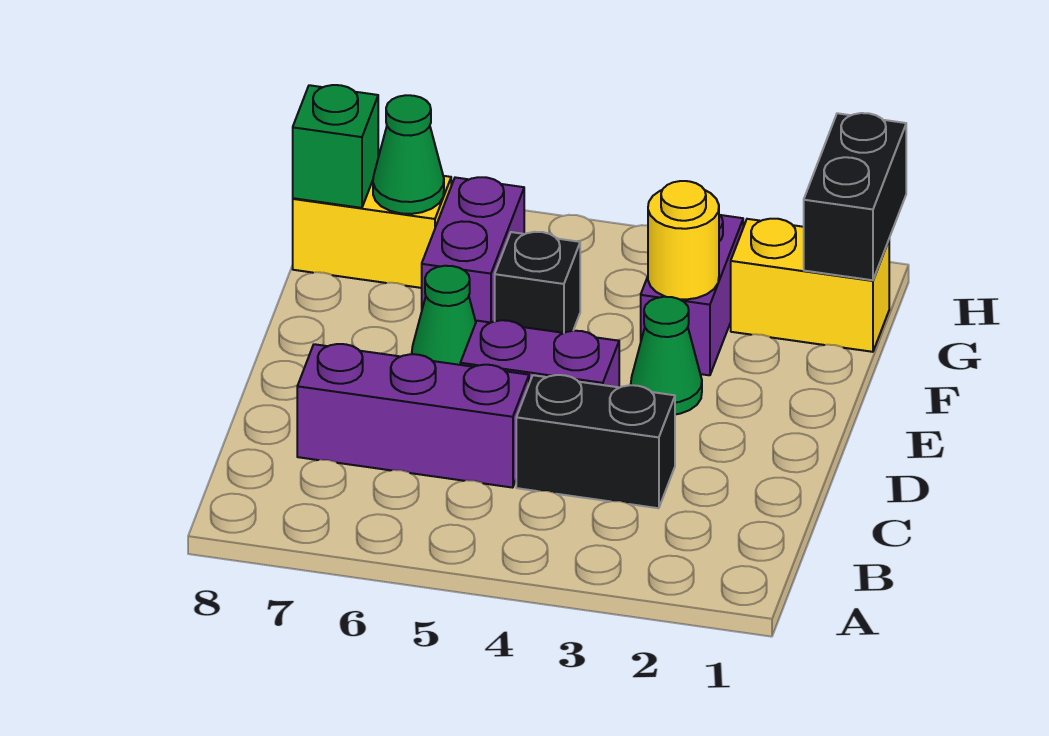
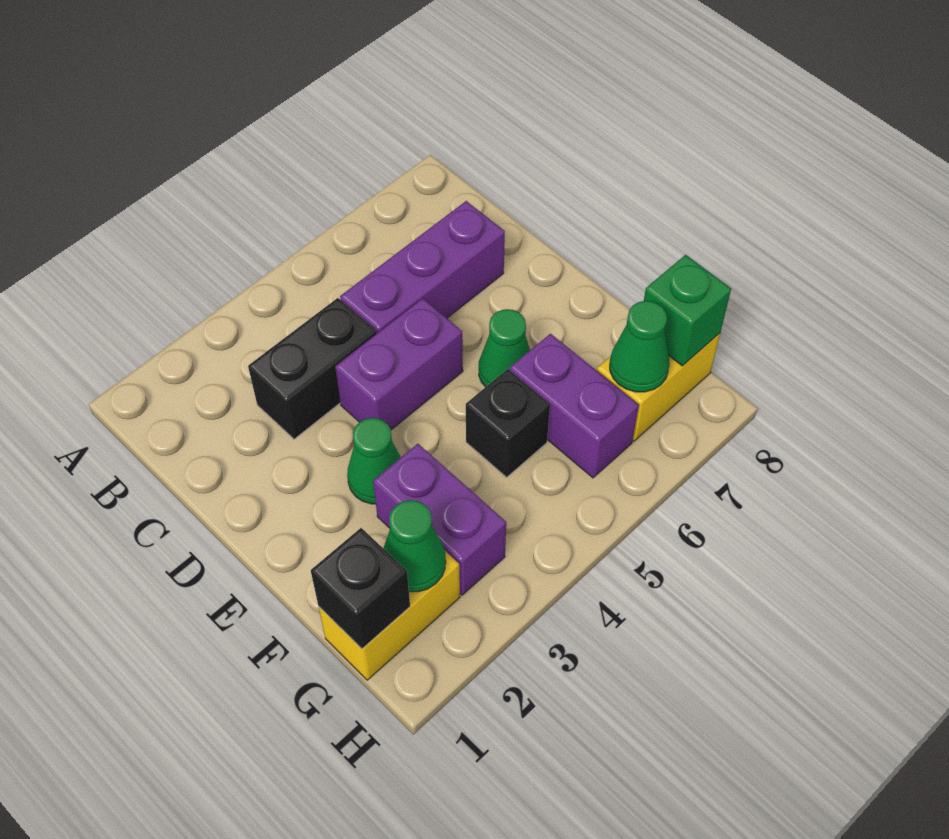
yellow round brick F3 level 2 -> none
black brick G1:H1 level 2 -> black brick G1 level 2
none -> green cone G2 level 2

